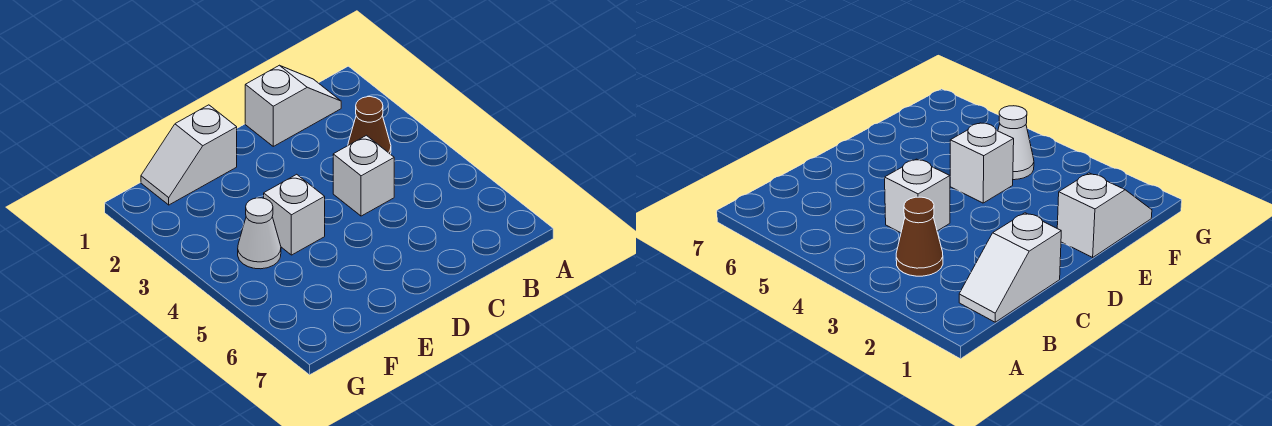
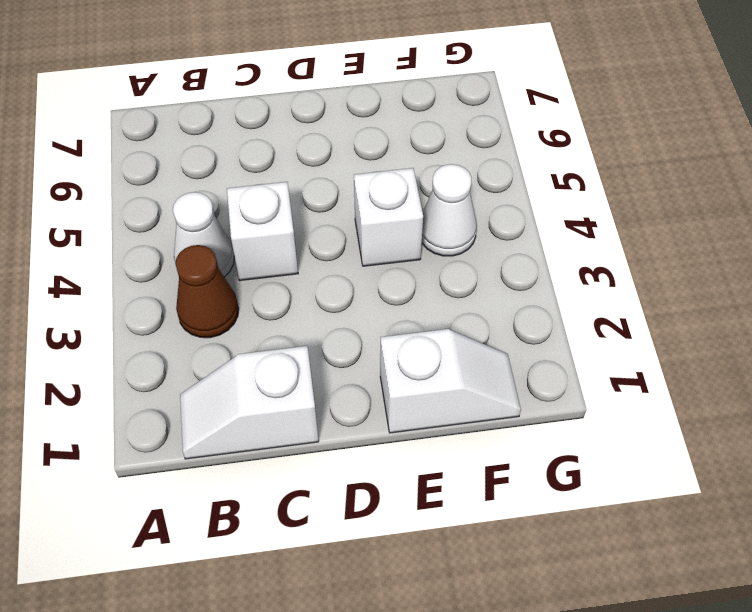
none -> white cone B4 level 1

